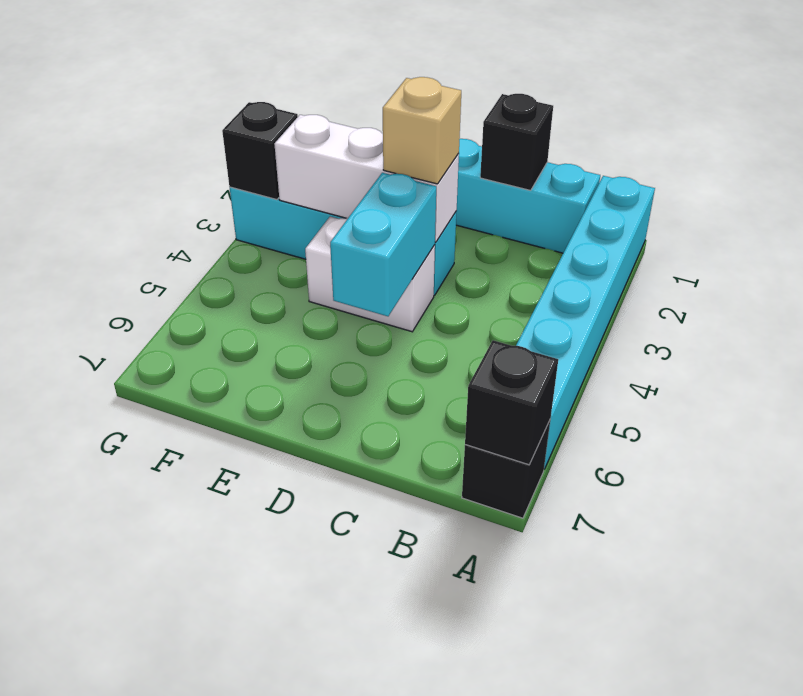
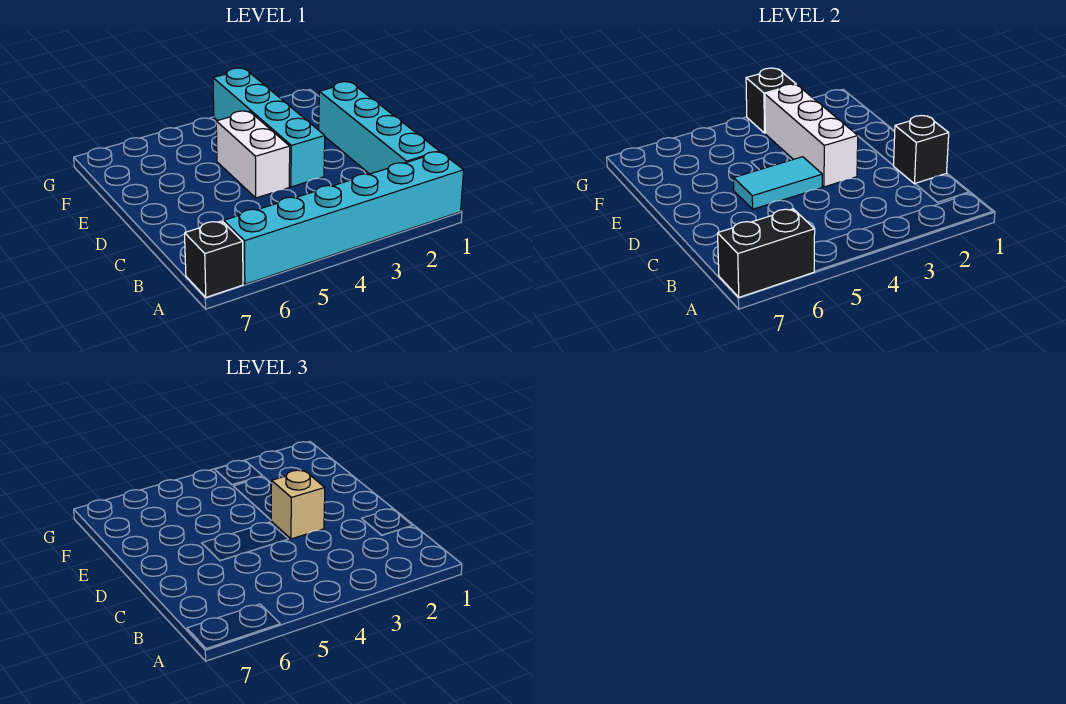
black brick A7 level 2 -> black brick A6:A7 level 2
cyan brick D4:D5 level 2 -> cyan tile D4:D5 level 2

